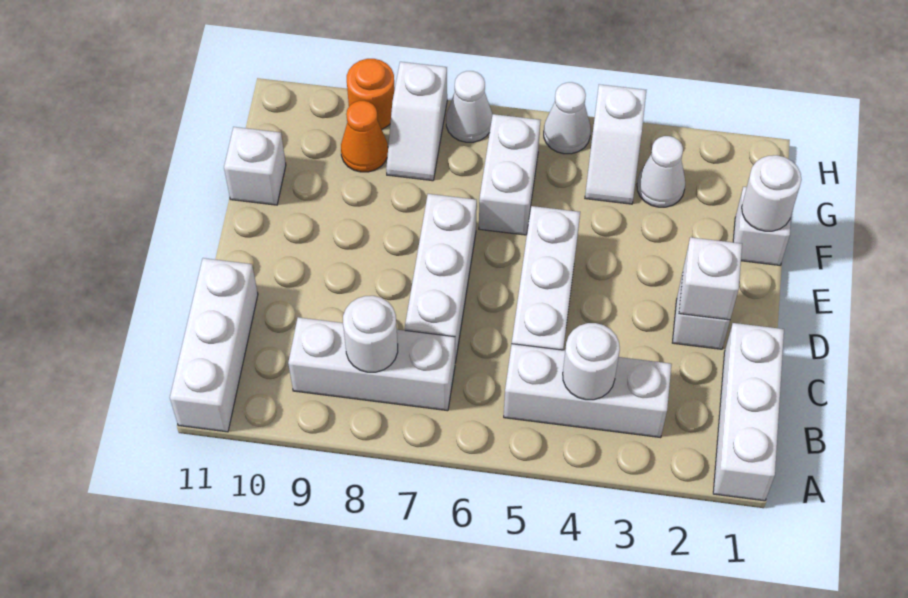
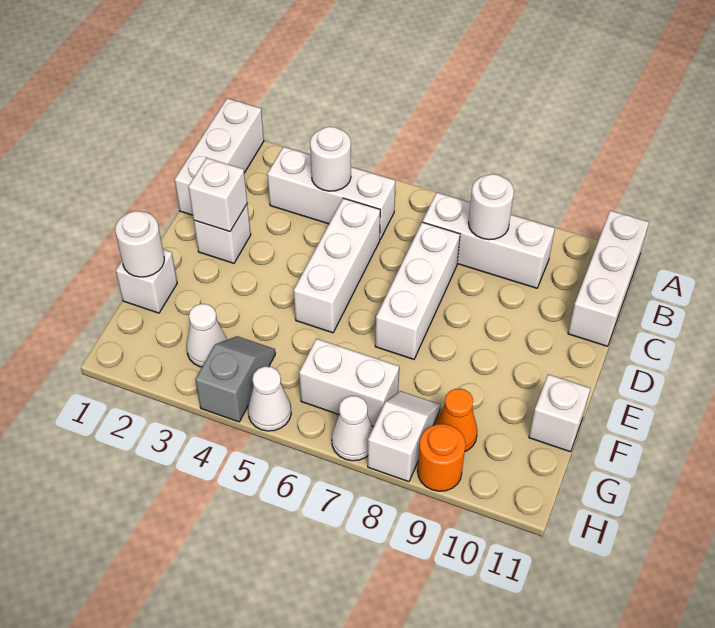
white brick F6:G6 level 1 -> white brick G6:G7 level 1
white slope G4:H4 level 1 top H -> grey slope G4:H4 level 1 top H

